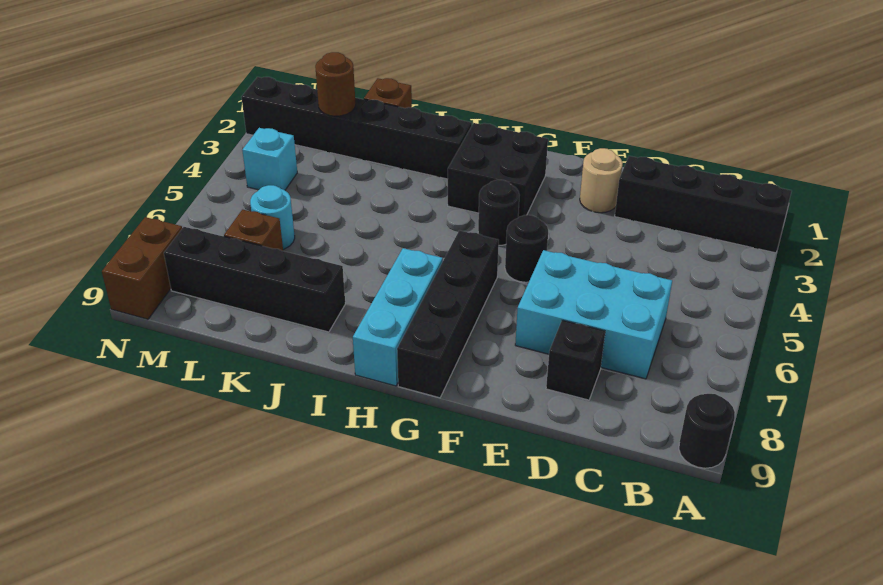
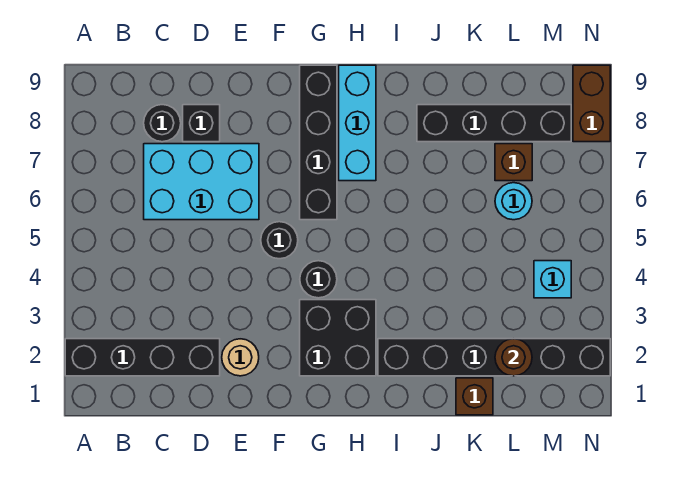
black round brick A9 level 1 -> black round brick C8 level 1

